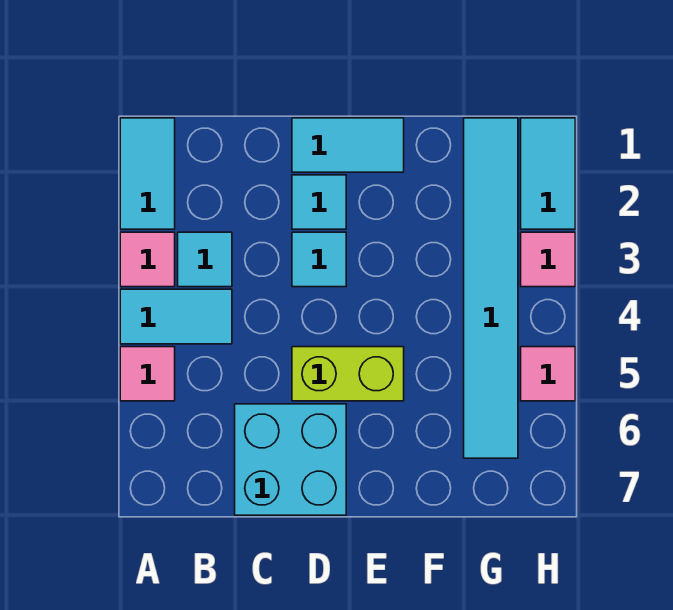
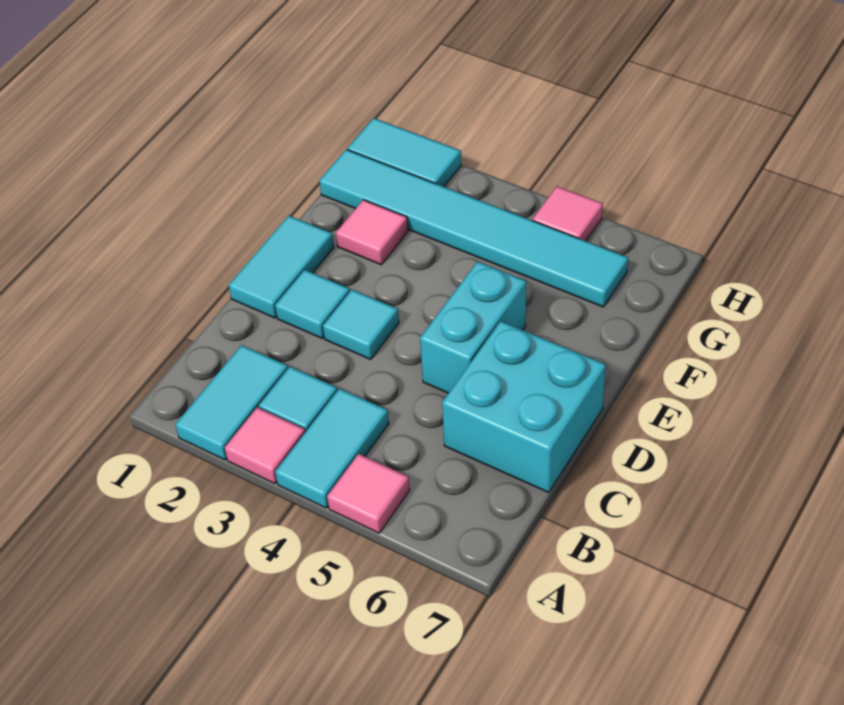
cyan tile A1:A2 level 1 -> cyan tile A2:B2 level 1
lime brick D5:E5 level 1 -> cyan brick D5:E5 level 1
pink tile H3 level 1 -> pink tile F2 level 1

